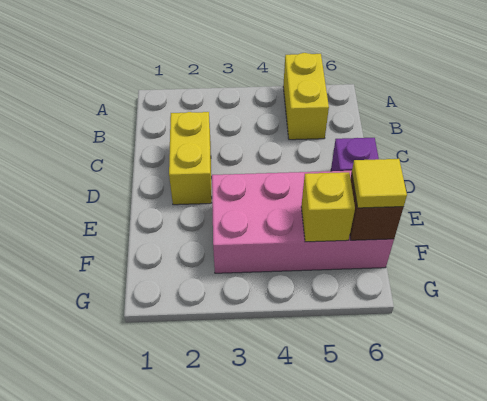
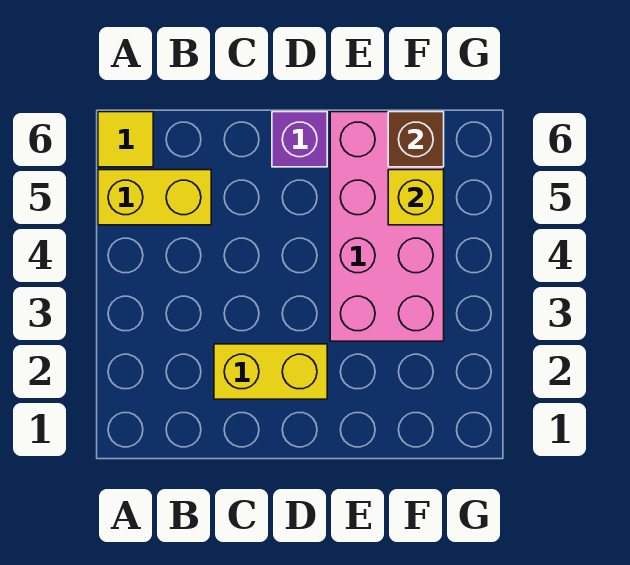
yellow tile F6 level 3 -> yellow tile A6 level 1

